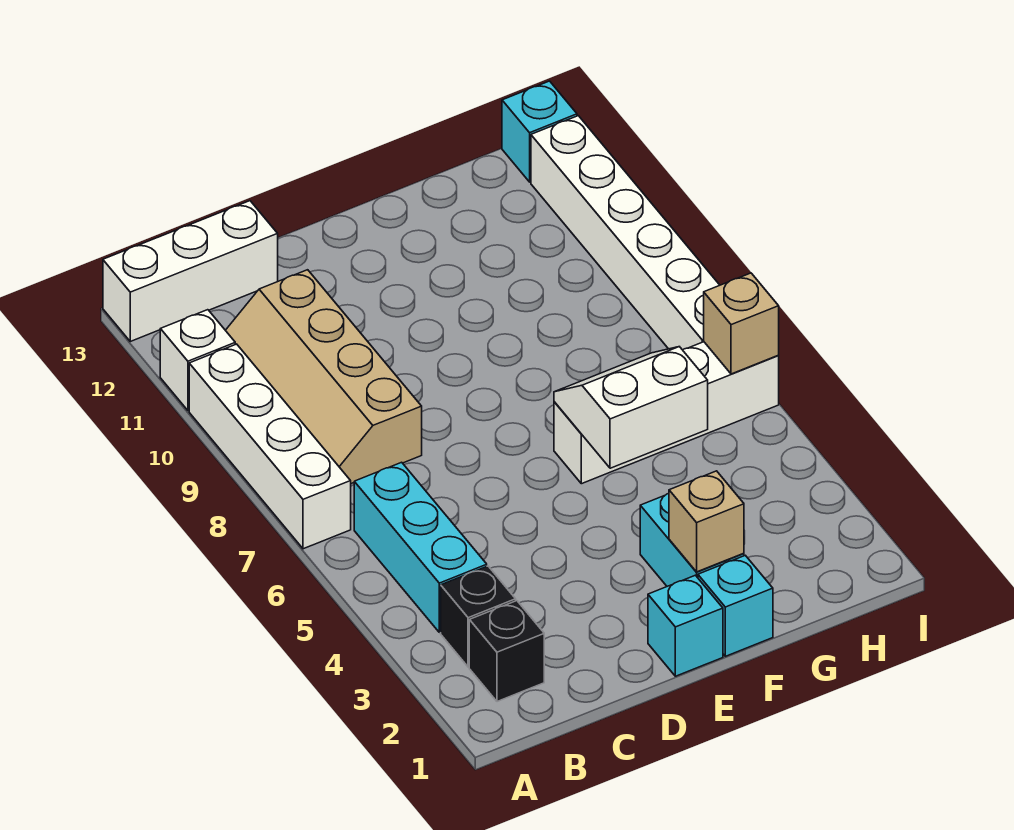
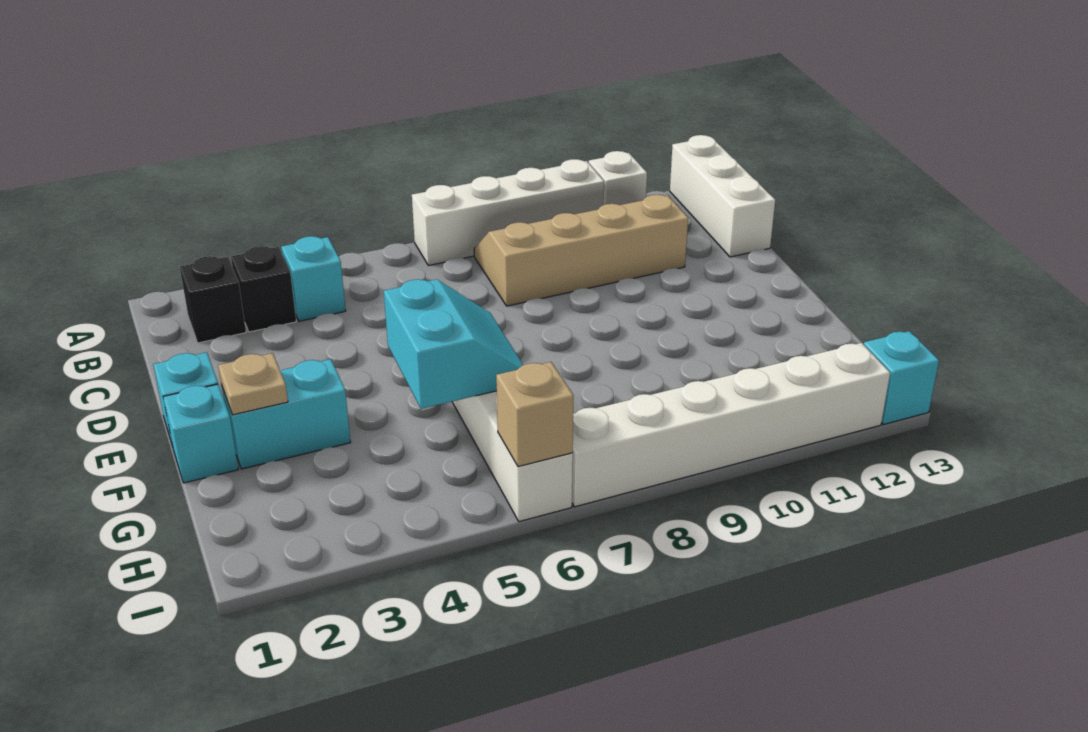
cyan brick B4:B6 level 1 -> cyan brick B4 level 1
tan brick F2 level 2 -> tan plate F2 level 2
white slope F5:G6 level 2 top 5 -> cyan slope F5:G6 level 2 top 5

